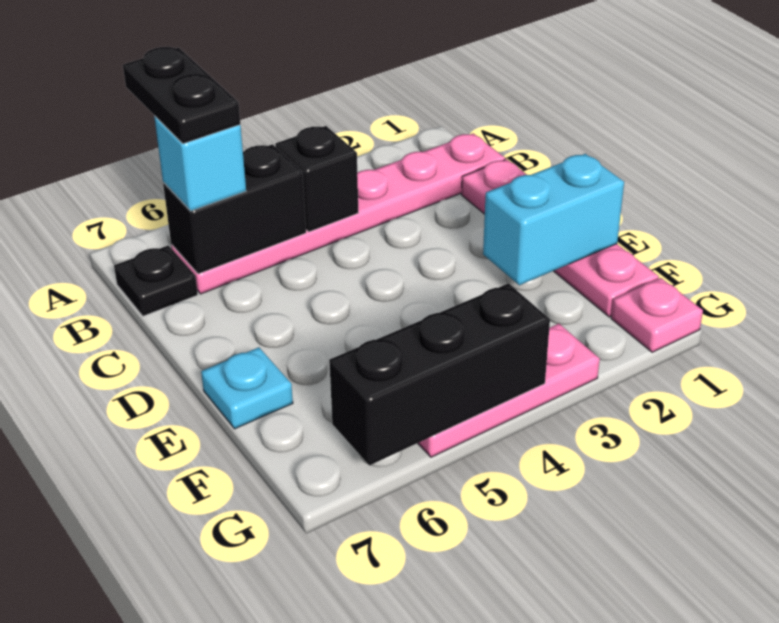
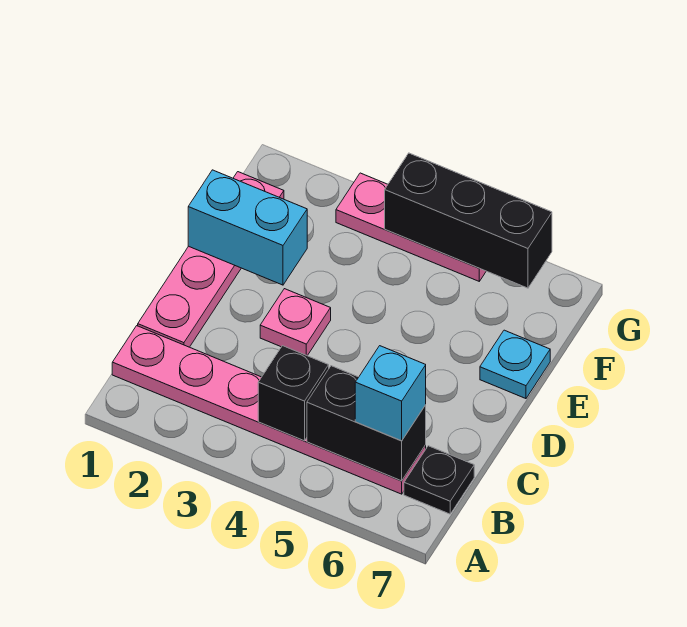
black plate A6:B6 level 4 -> none
pink plate G1 level 1 -> pink plate D3 level 1

